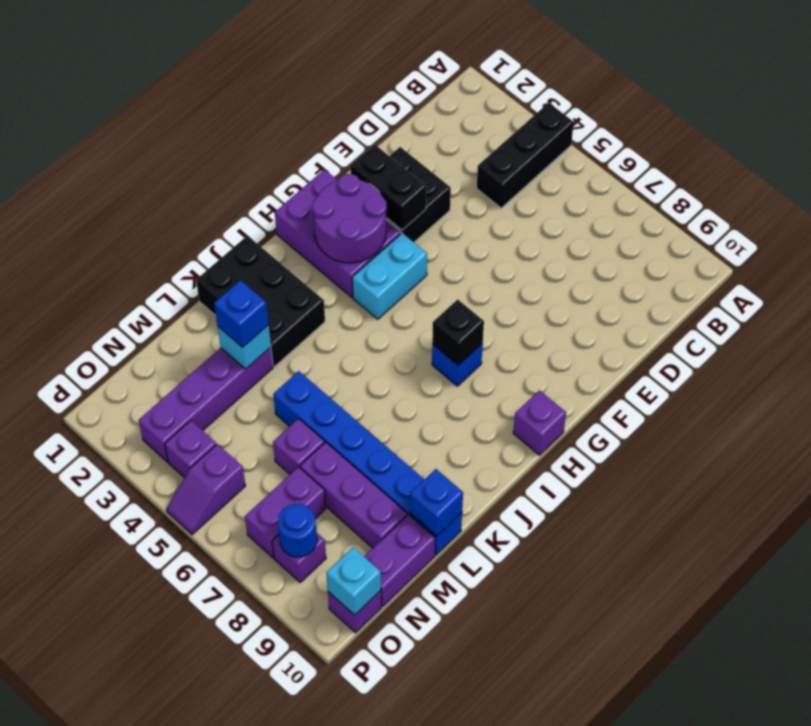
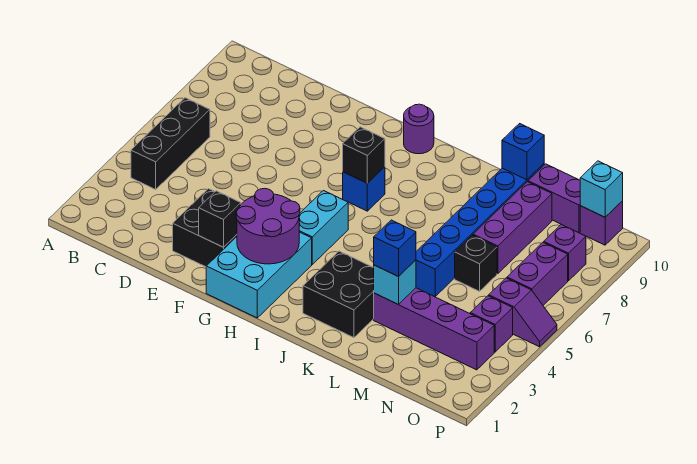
black brick A4:C4 level 1 -> black brick B4:B6 level 1
black brick F2:F3 level 2 -> black brick F2 level 2
purple brick G1:H3 level 1 -> cyan brick G1:H3 level 1
cyan brick G4:H4 level 1 -> cyan brick H4:H5 level 1
purple brick H10 level 1 -> purple round brick H10 level 1
black brick J1:K3 level 1 -> black brick J2:K3 level 1
purple brick M6 level 1 -> black brick M6 level 1
purple brick N7:O7 level 1 -> purple brick O6:O7 level 1
blue round brick O8 level 2 -> none

